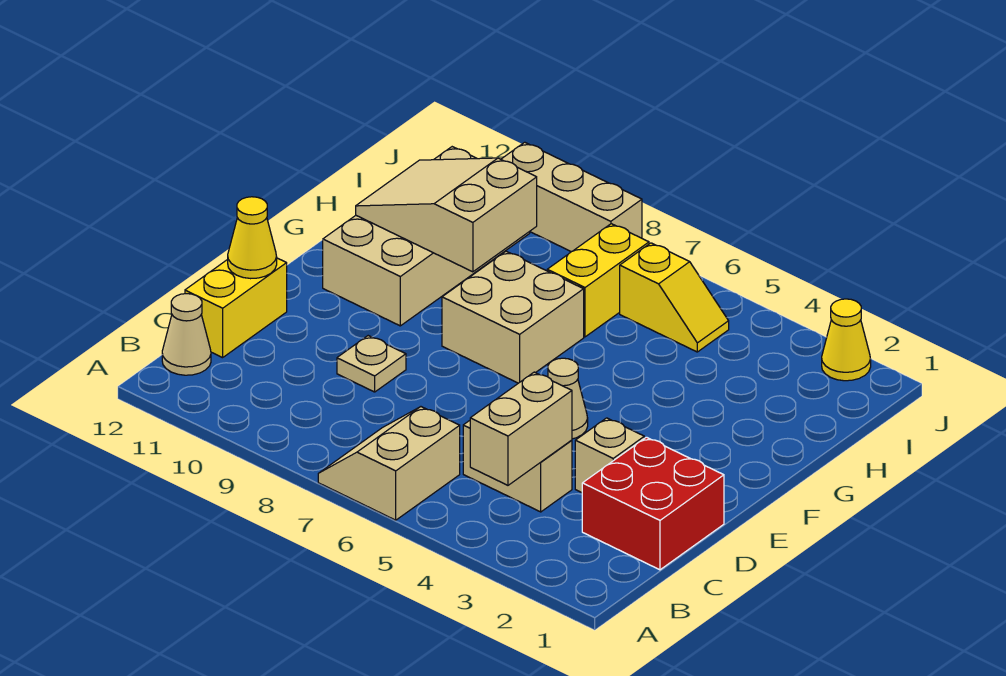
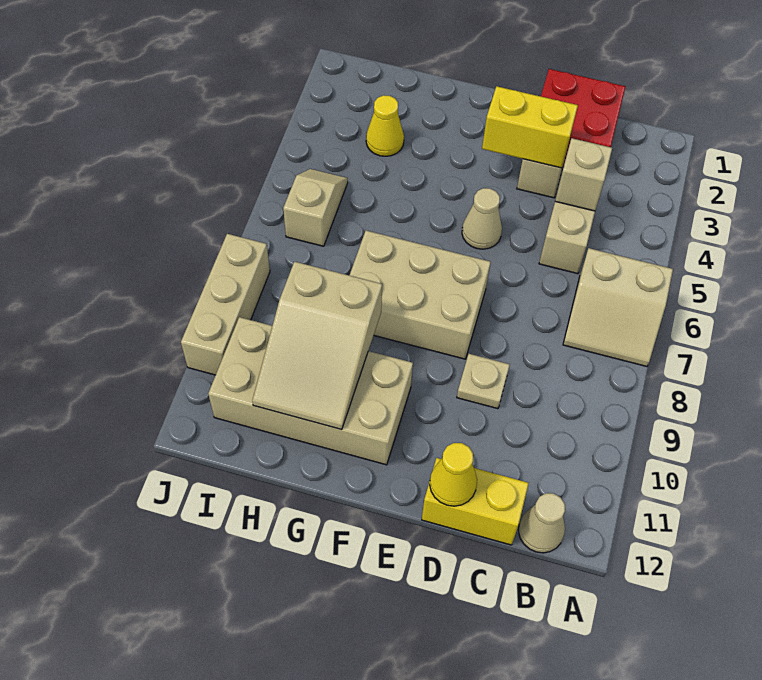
tan brick B4:C4 level 2 -> tan brick C4 level 2
tan brick F7:G8 level 1 -> tan brick E7:G8 level 1
yellow brick H7:I7 level 1 -> yellow brick D3:E3 level 2
yellow slope I5:I6 level 1 top 6 -> tan slope I5:I6 level 1 top 6
yellow cone J2 level 1 -> yellow cone H3 level 1

